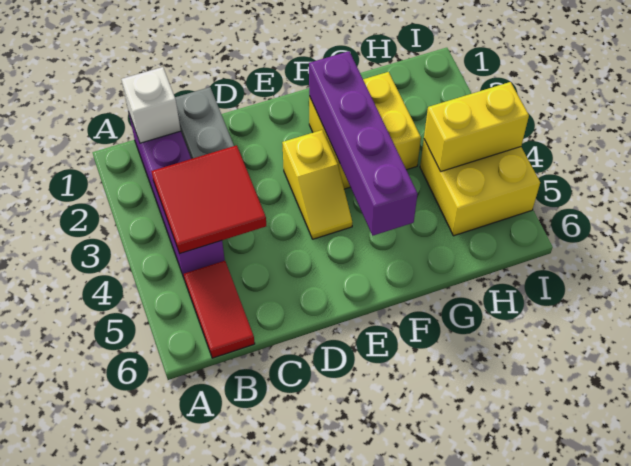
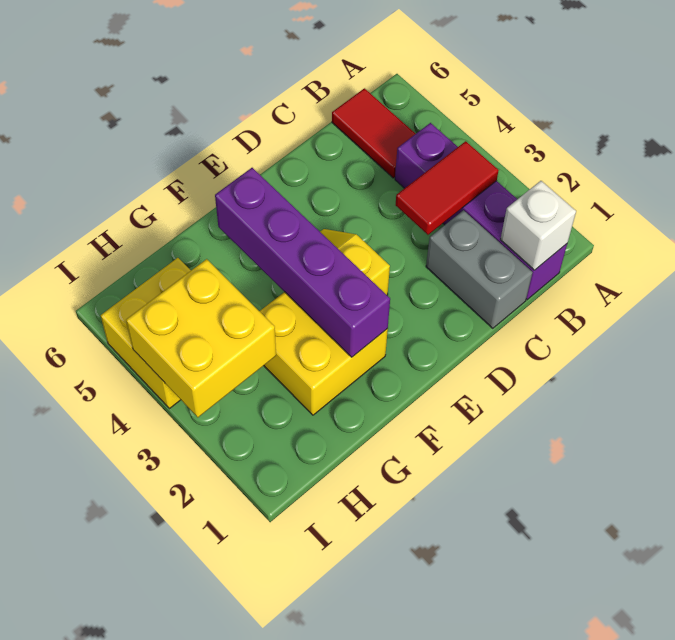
red tile B3:C4 level 2 -> red tile B3:C3 level 2
yellow brick H4:I4 level 2 -> yellow brick H3:I4 level 2

